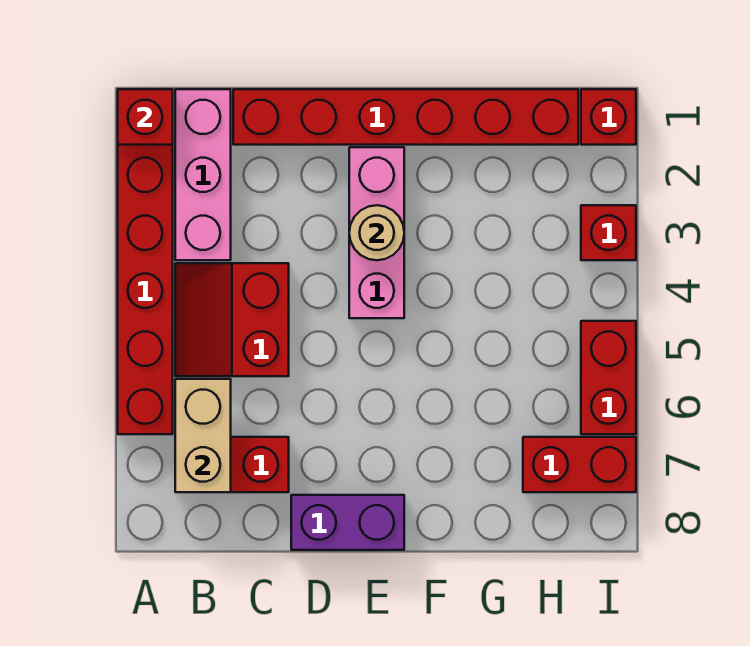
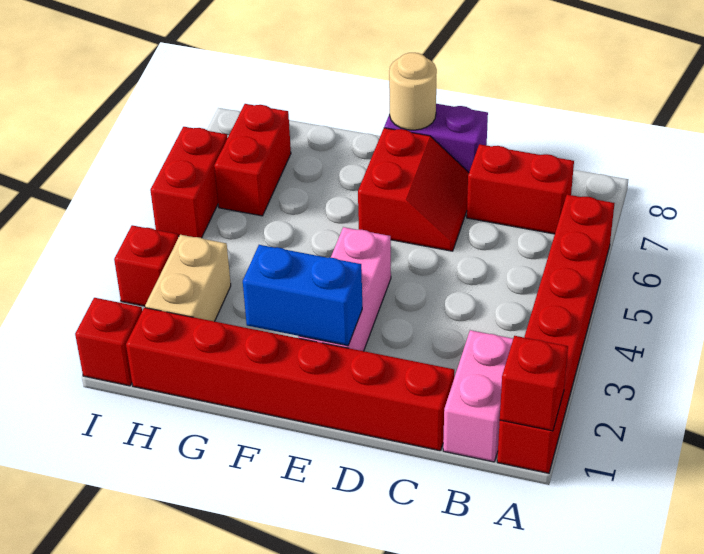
pink brick B1:B3 level 1 -> pink brick B1:B2 level 1
red slope B4:C5 level 1 top C -> red slope D6:E7 level 1 top E
tan brick B6:B7 level 2 -> tan brick H2:H3 level 1
none -> blue brick E2:F2 level 2
tan round brick E3 level 2 -> tan round brick E8 level 2
red brick H7:I7 level 1 -> red brick H6:H7 level 1

